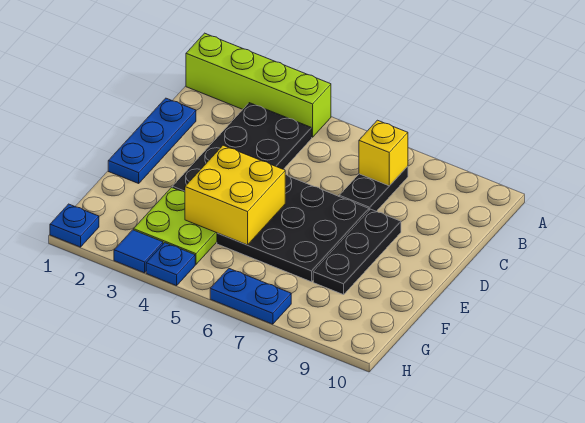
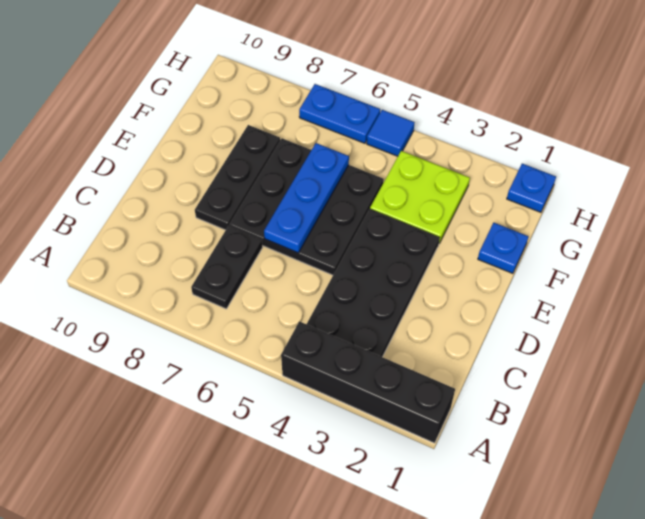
lime brick A1:A4 level 1 -> black brick A1:A4 level 1
yellow brick B7 level 2 -> none
blue plate C1:E1 level 1 -> blue plate D6:F6 level 2
yellow brick E4:F5 level 2 -> none
blue tile H3 level 1 -> blue tile H5 level 1
blue plate H4 level 1 -> blue plate F1 level 1

